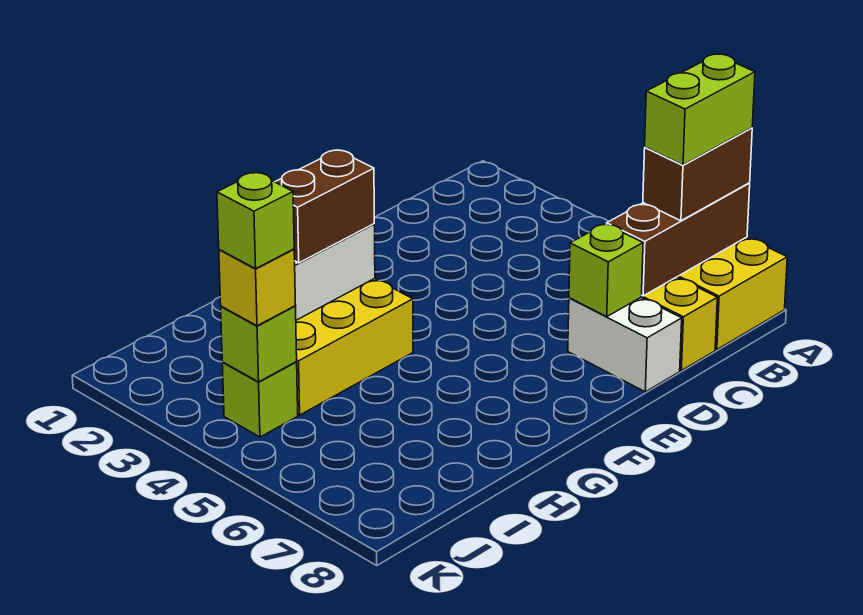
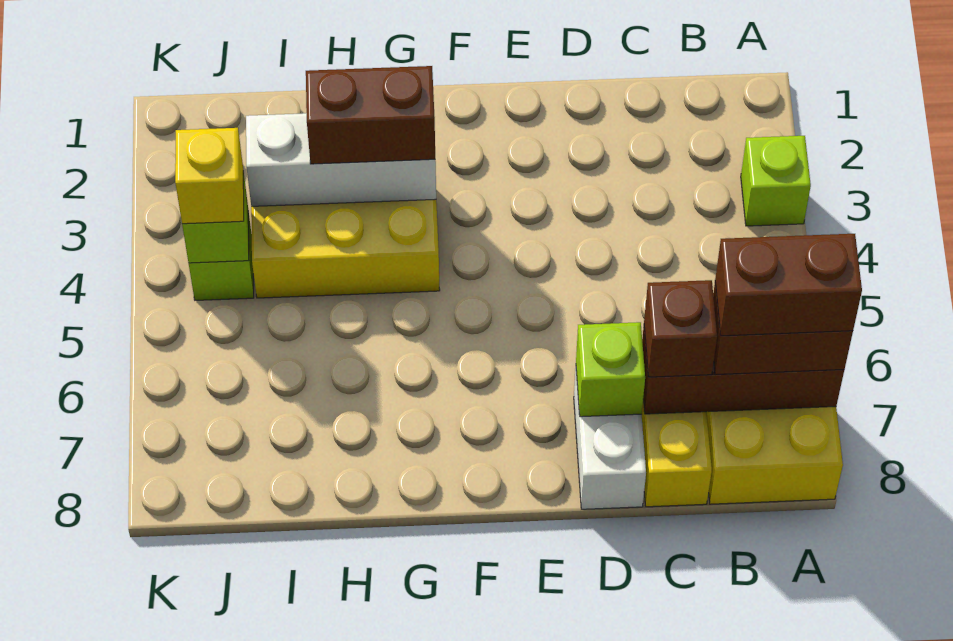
lime brick A7:B7 level 4 -> brown brick A7:B7 level 4
none -> brown brick C7 level 3
lime brick J4 level 4 -> lime brick A3 level 1

